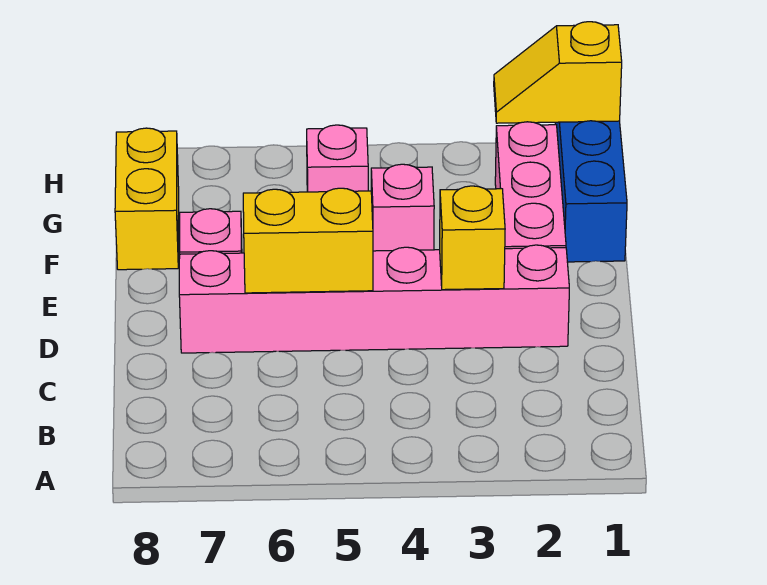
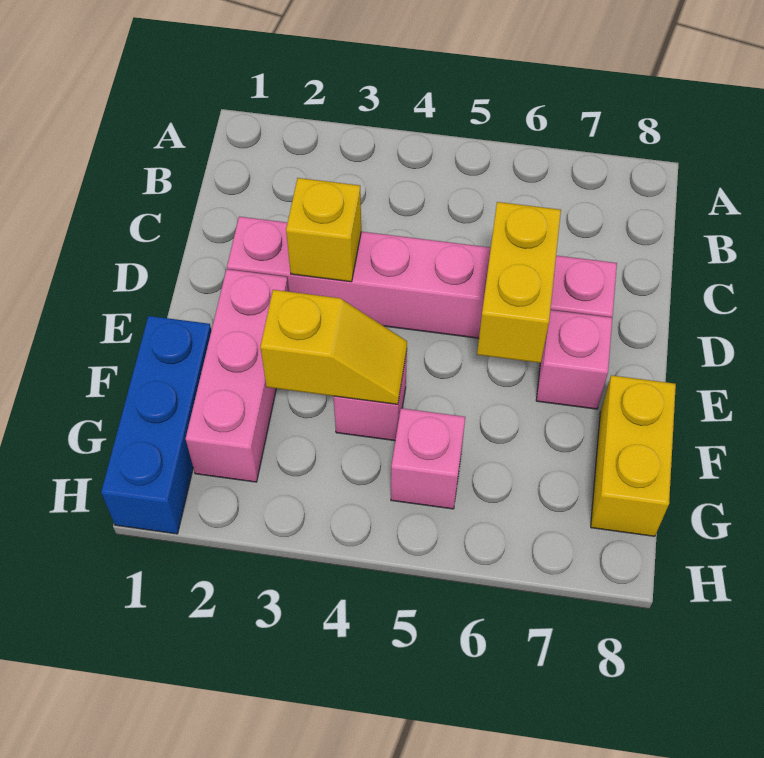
yellow brick D5:D6 level 2 -> yellow brick D6:E6 level 2
yellow slope H1:H2 level 2 top 1 -> yellow slope F3:F4 level 2 top 3

